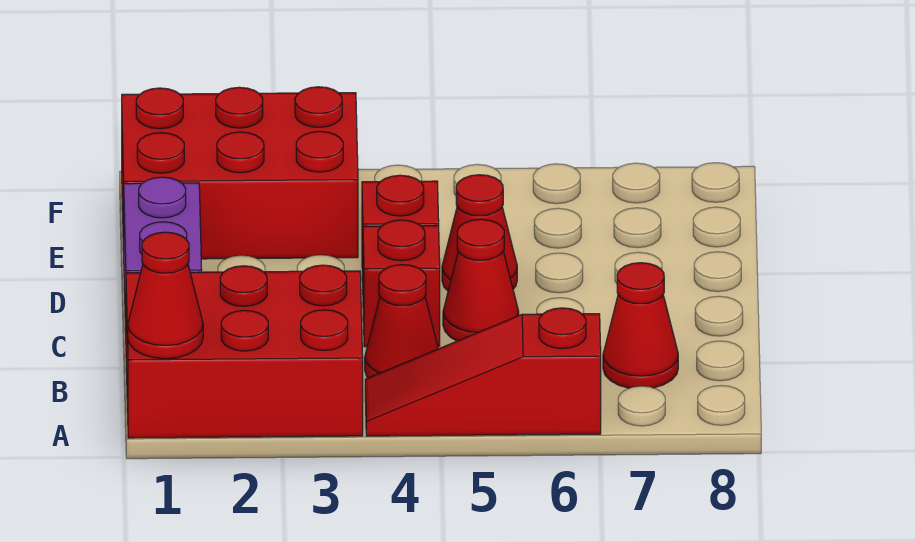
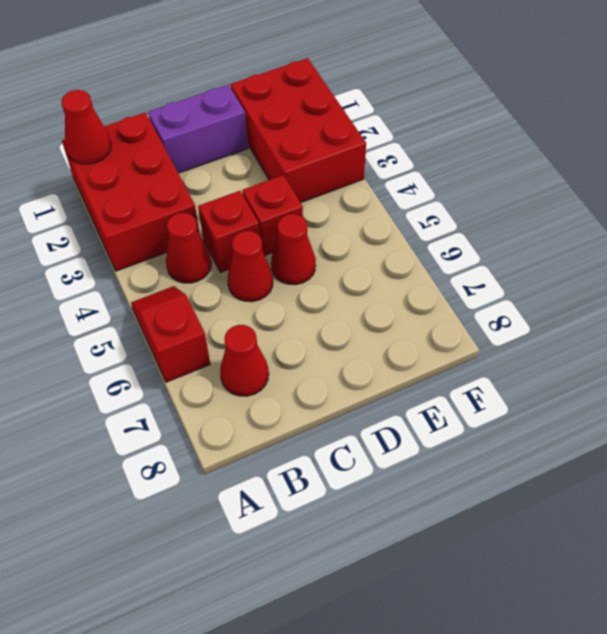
red slope A4:A6 level 1 top 6 -> red slope A5:A6 level 1 top 6

